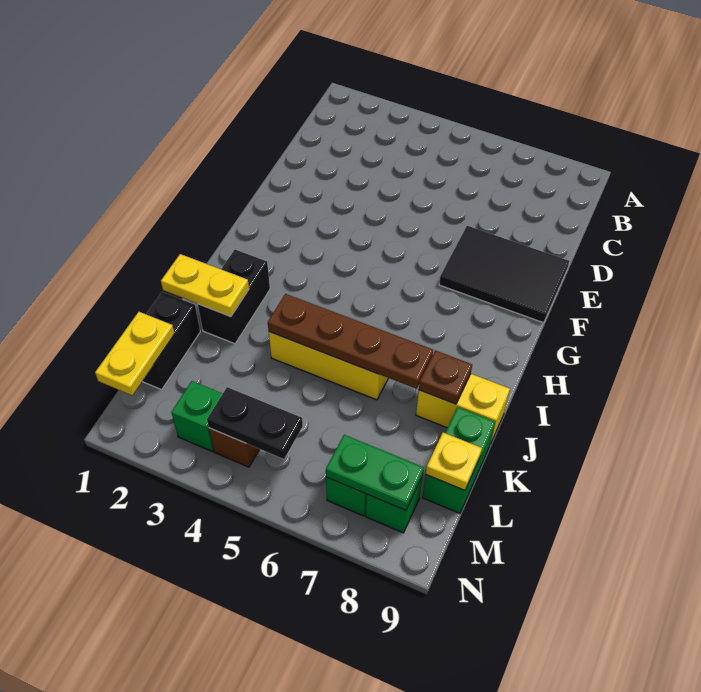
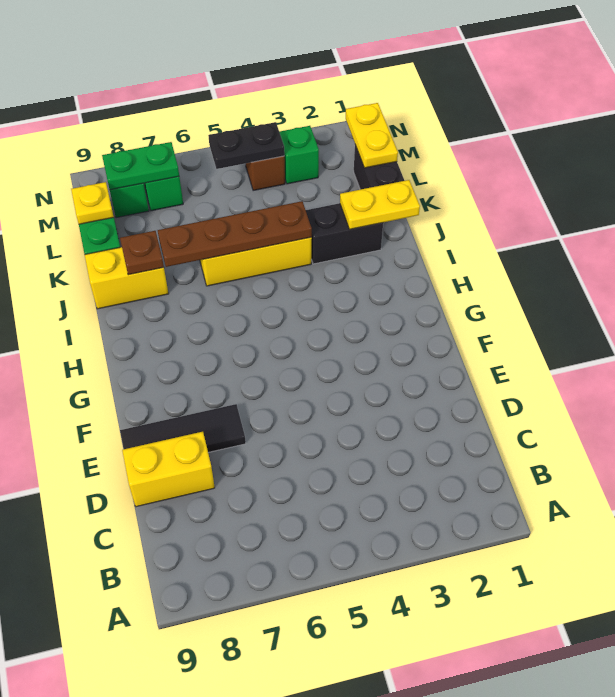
none -> yellow brick D8:D9 level 1
black tile E7:F9 level 1 -> black tile E7:E9 level 1
black brick I2:J2 level 1 -> black brick J2:J3 level 1

